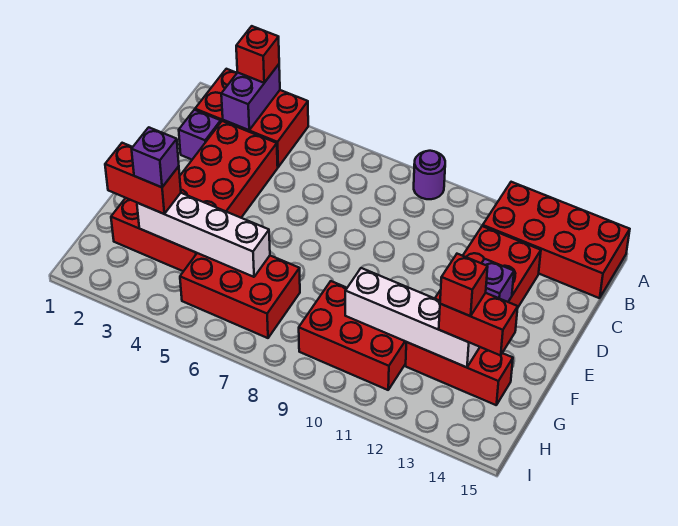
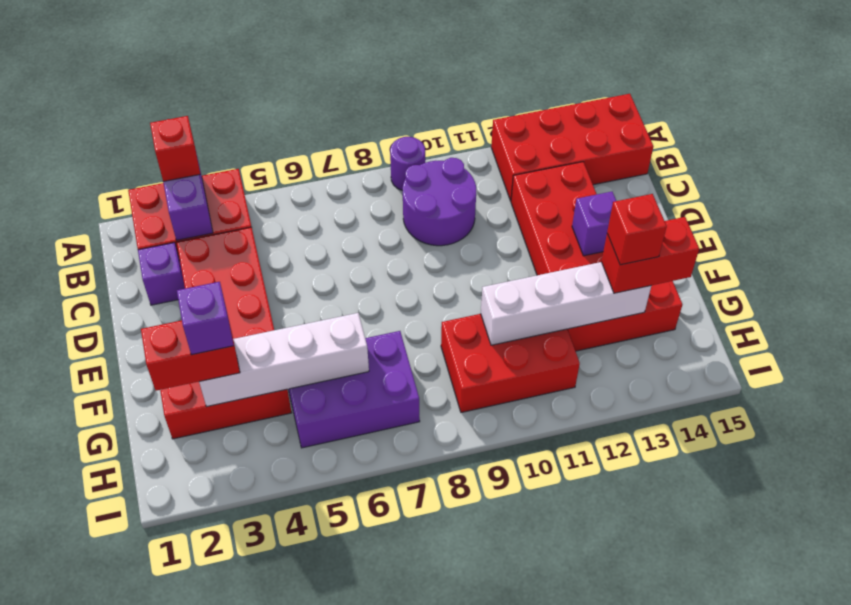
none -> purple round brick B9:C10 level 1
red brick G5:H7 level 1 -> purple brick G5:H7 level 1

